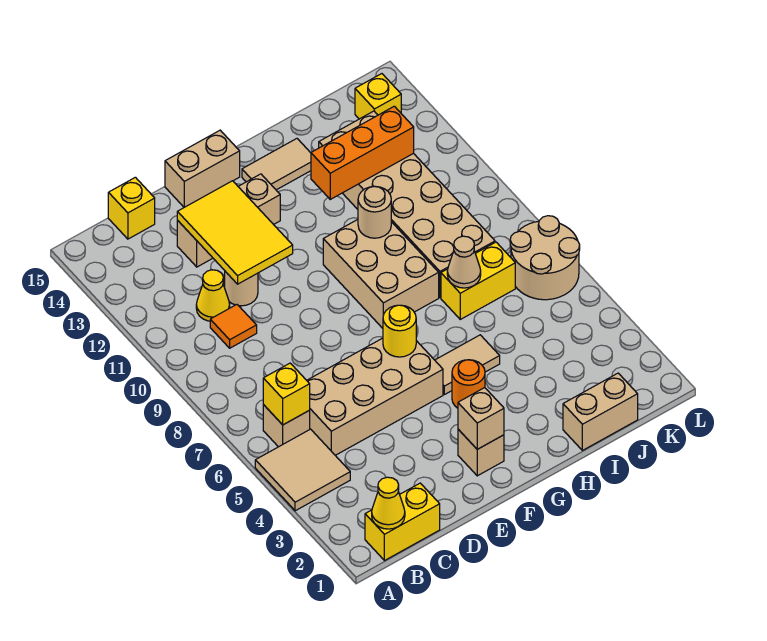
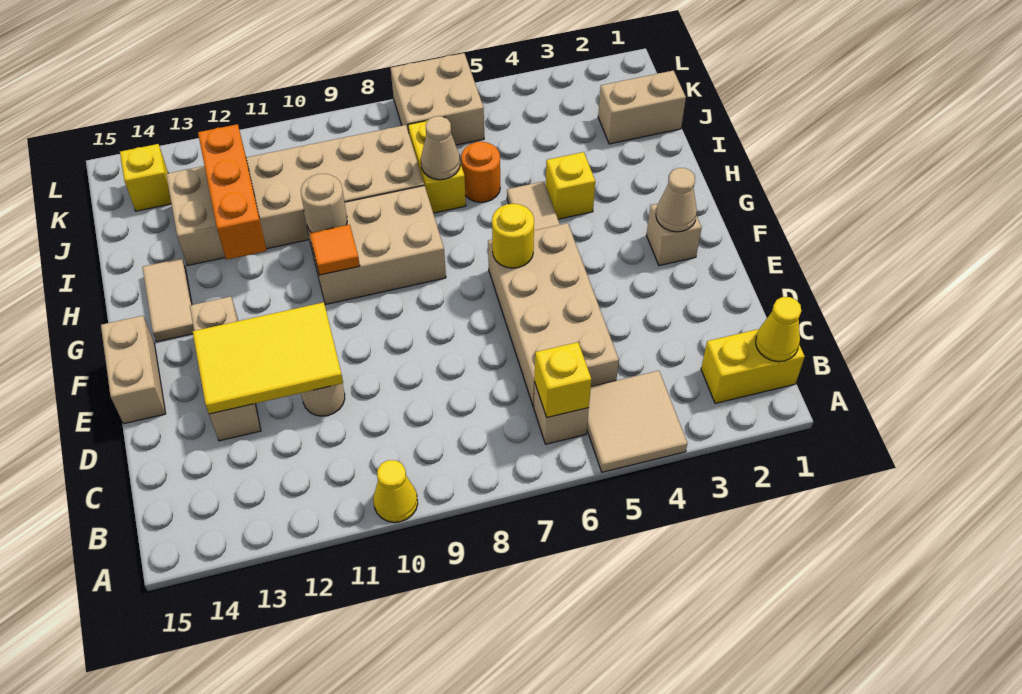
yellow brick B1:C1 level 1 -> yellow brick B1:B2 level 1
orange tile C10 level 1 -> orange tile G10 level 2
yellow cone C11 level 1 -> yellow cone A10 level 1
yellow brick C15 level 1 -> yellow brick H4 level 1
tan brick F2 level 2 -> tan cone F2 level 2
orange round brick G4 level 1 -> orange round brick I6 level 1
tan brick I1:J1 level 1 -> tan brick J1:J2 level 1
tan round brick K6:L7 level 1 -> tan brick K6:L7 level 1

